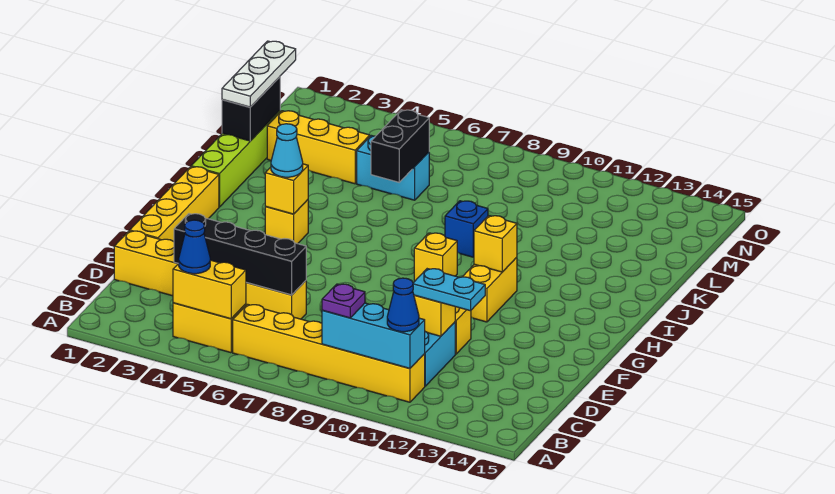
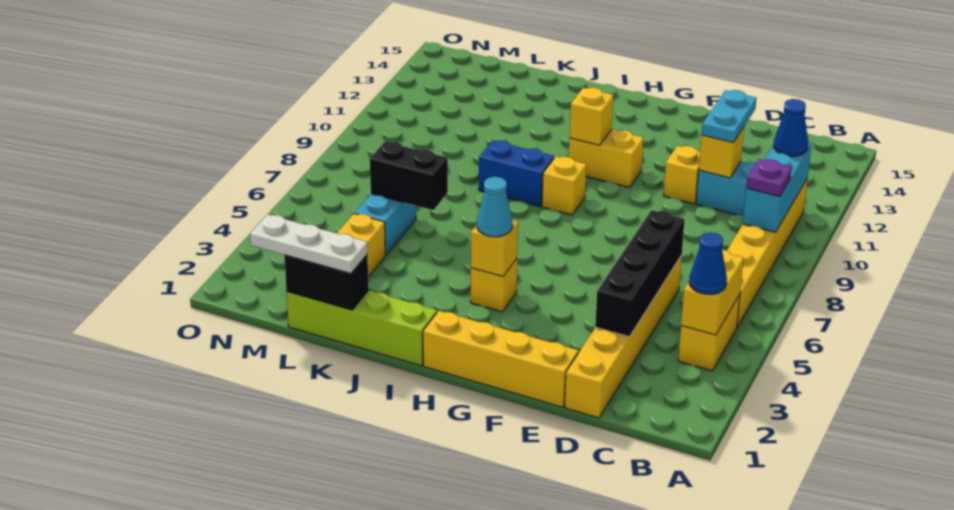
blue brick J9 level 1 -> blue brick I9:J9 level 1

